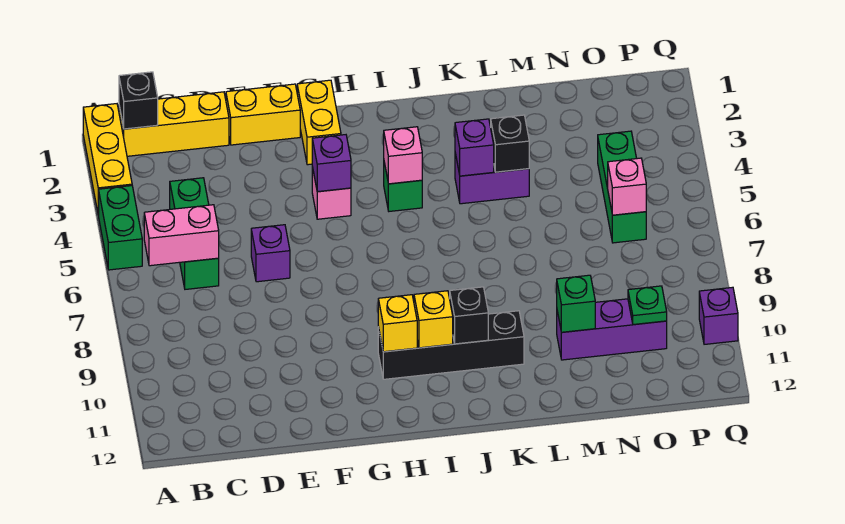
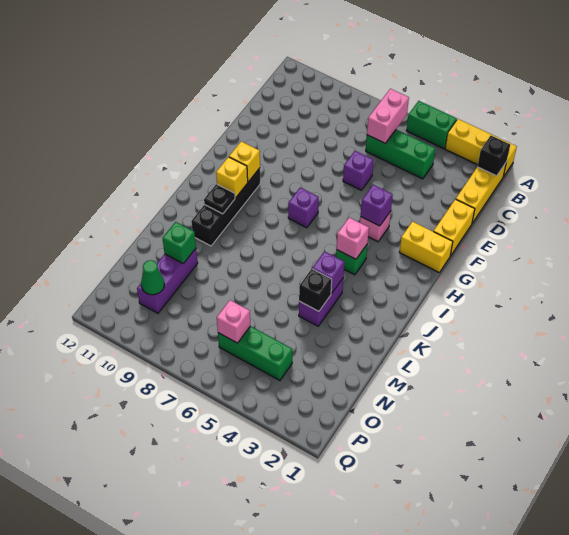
black brick J10 level 2 -> black plate J10 level 2
green plate O10 level 2 -> green cone O10 level 2
purple brick Q10 level 1 -> purple brick H7 level 1

